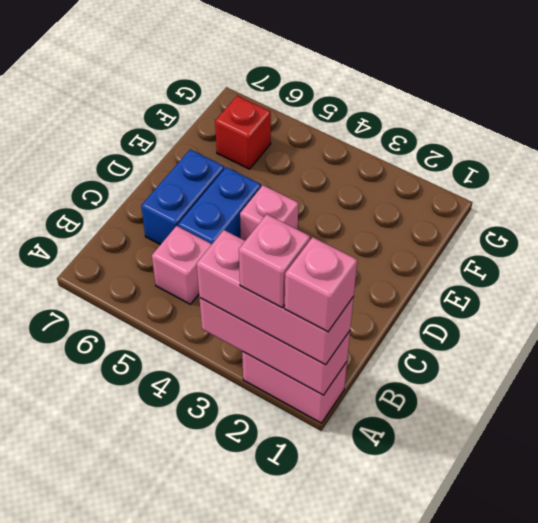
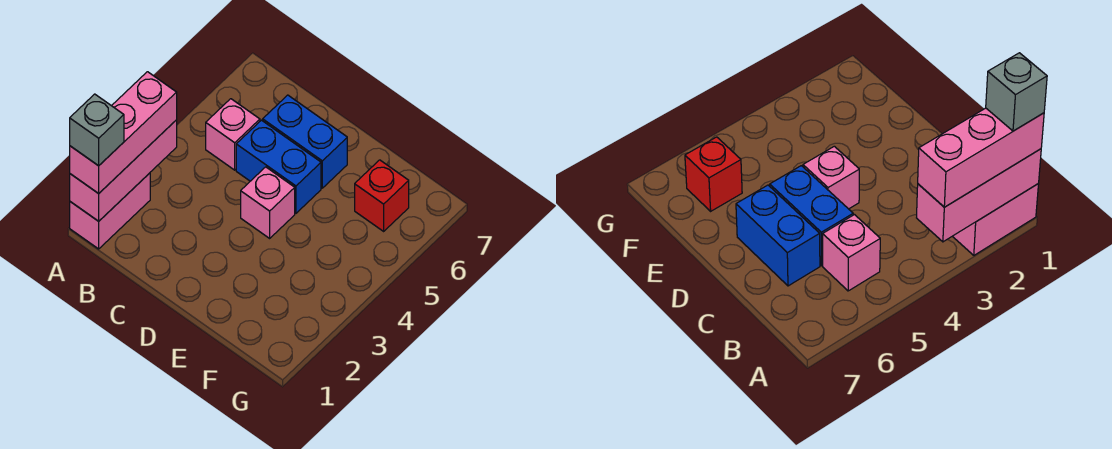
pink brick A1 level 4 -> grey brick A1 level 4
pink brick A2 level 4 -> none

